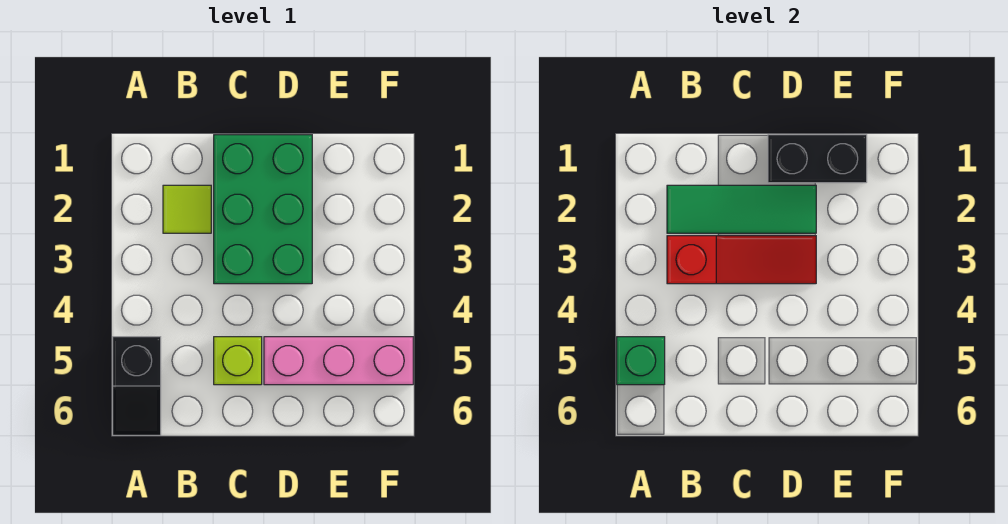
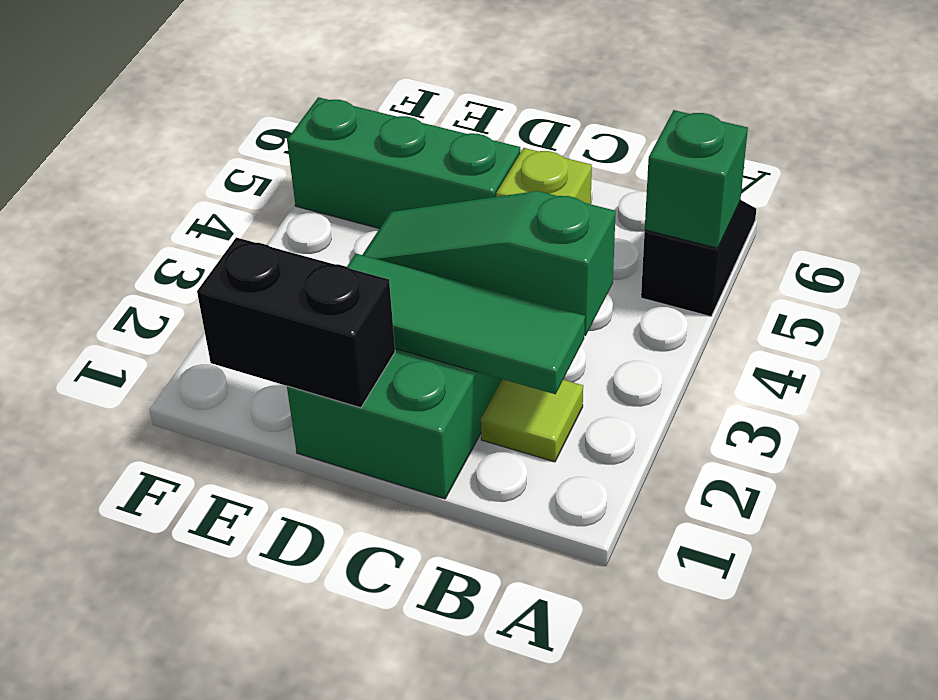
red slope B3:D3 level 2 top B -> green slope B3:D3 level 2 top B
pink brick D5:F5 level 1 -> green brick D5:F5 level 1

